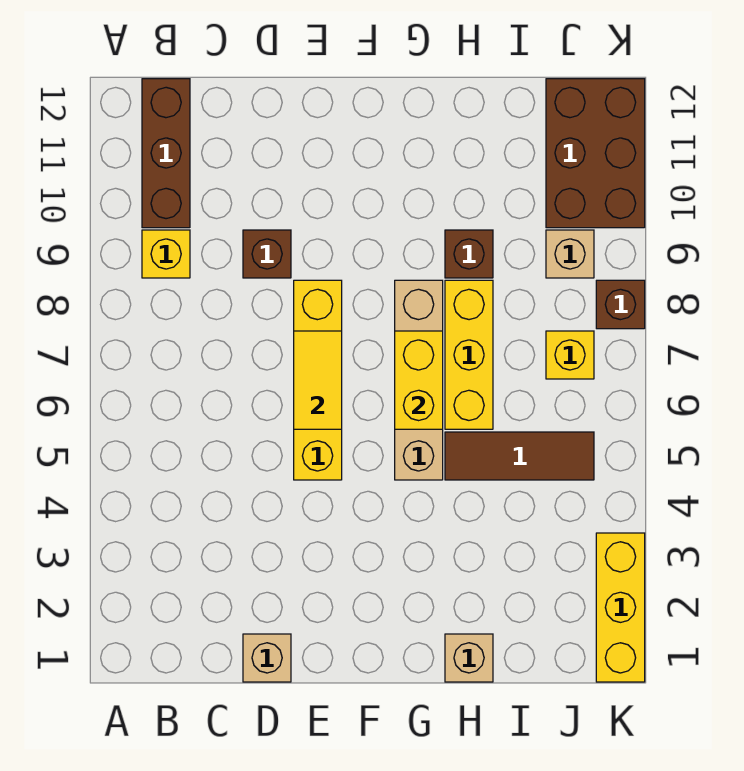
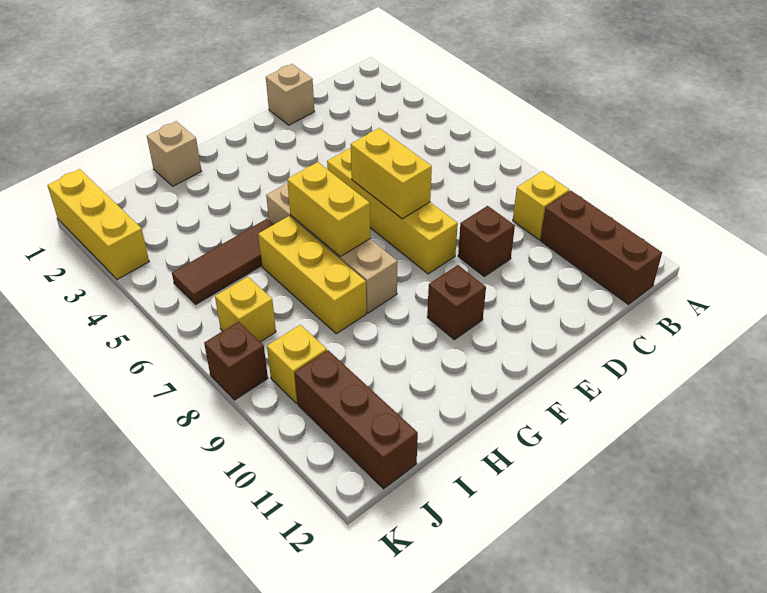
yellow tile E6:E7 level 2 -> yellow brick E6:E7 level 2
brown brick H9 level 1 -> brown brick F10 level 1
tan brick J9 level 1 -> yellow brick J9 level 1
brown brick J10:K12 level 1 -> brown brick J10:J12 level 1

